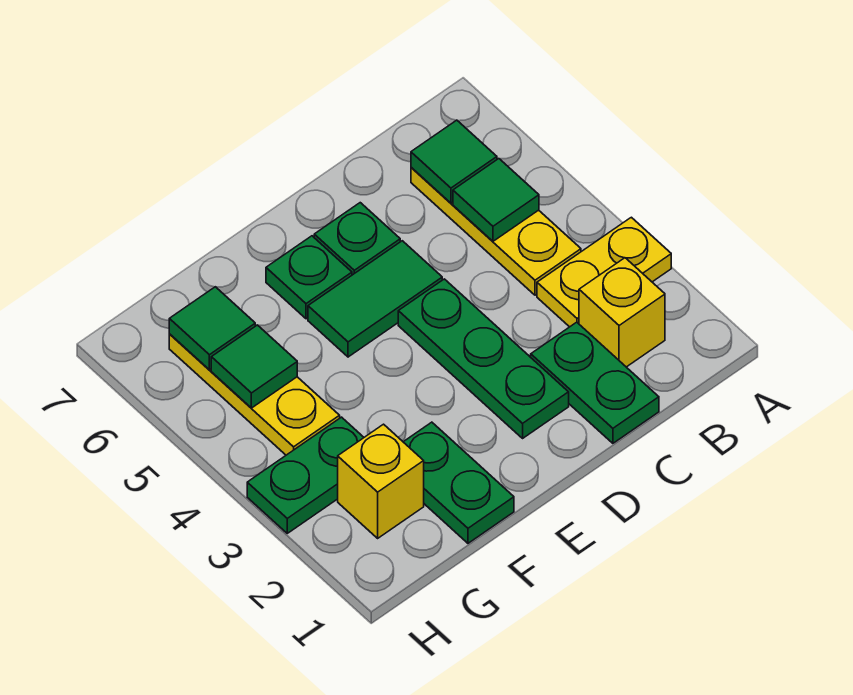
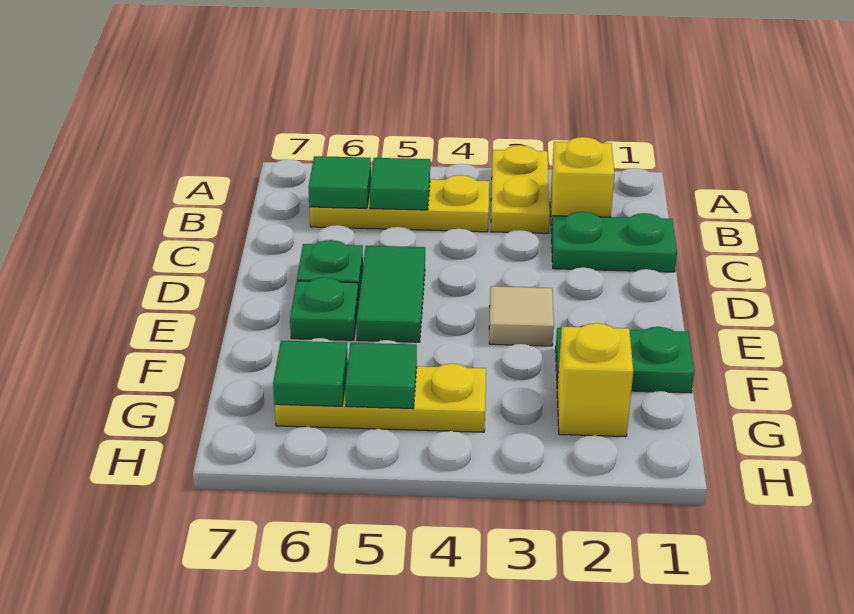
green plate D2:D4 level 1 -> none
none -> tan tile E3 level 1
green plate G3:H3 level 1 -> none

